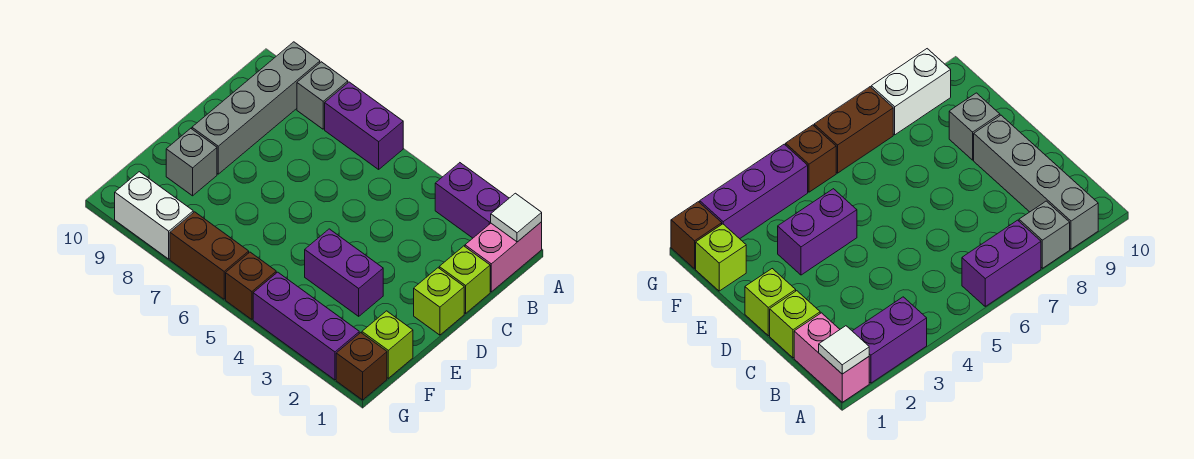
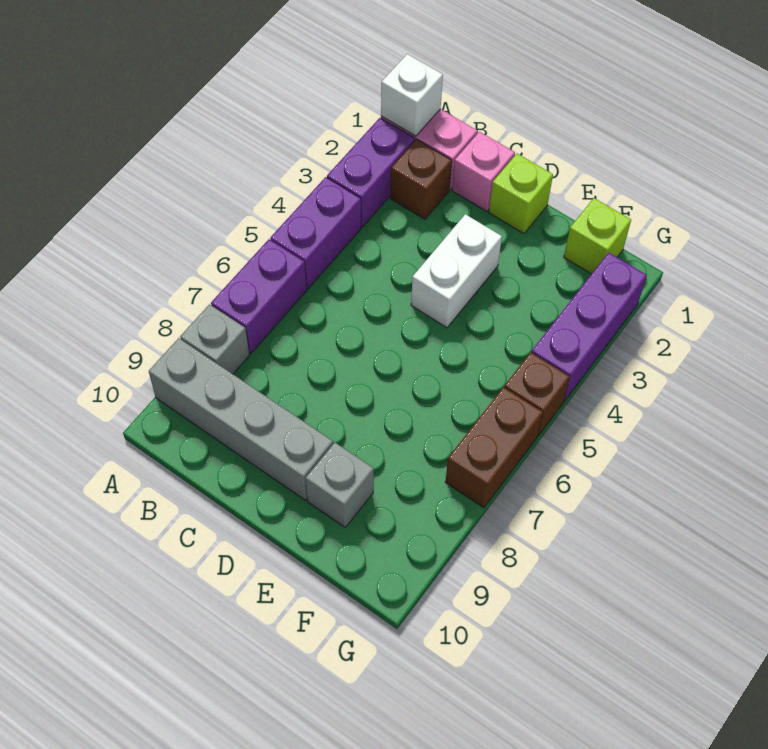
white tile A1 level 2 -> white brick A1 level 2
lime brick C1 level 1 -> pink brick C1 level 1
purple brick E3:E4 level 1 -> purple brick A4:A5 level 1
brown brick G1 level 1 -> brown brick B2 level 1
white brick G8:G9 level 1 -> white brick D3:D4 level 1

